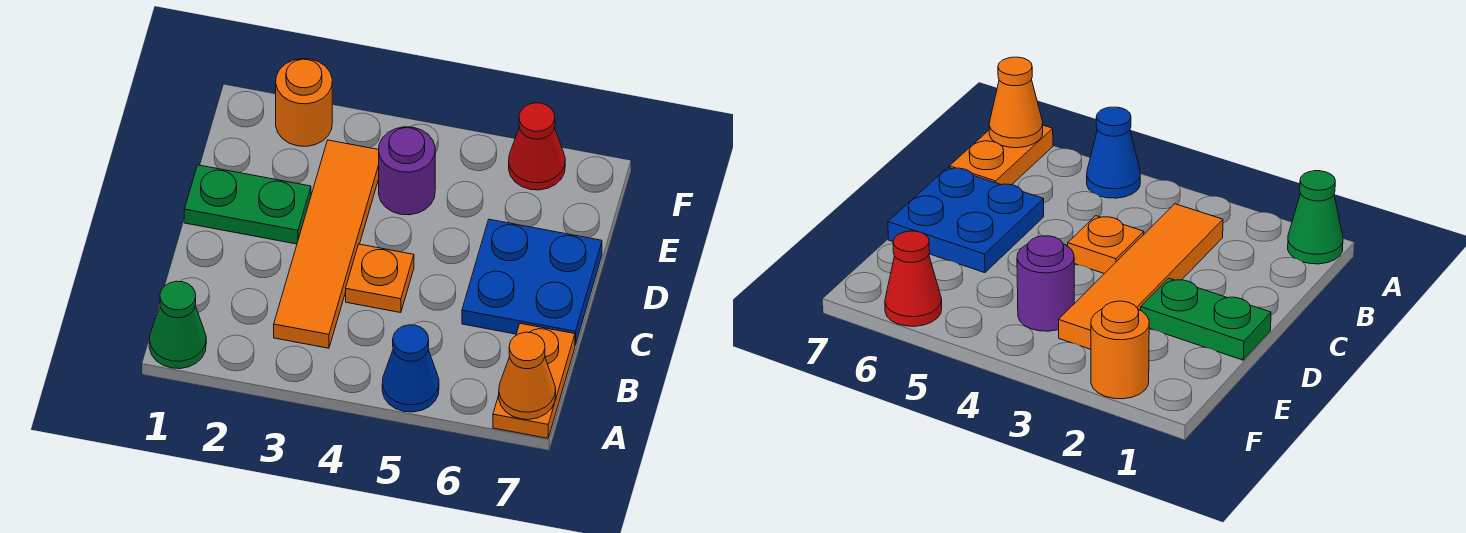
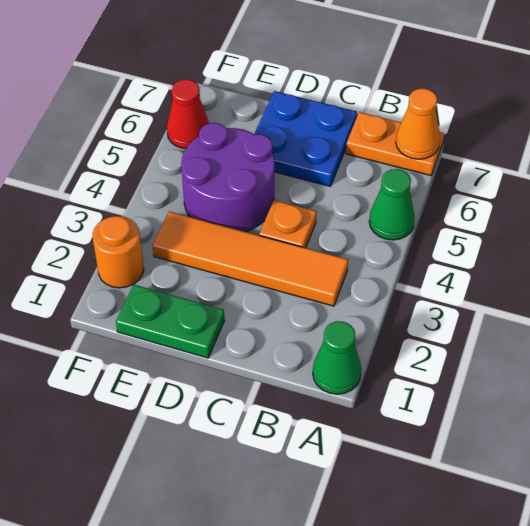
blue cone A5 level 1 -> green cone A5 level 1
green plate D1:D2 level 1 -> green plate D1:E1 level 1
purple round brick E4 level 1 -> purple round brick D4:E5 level 1

